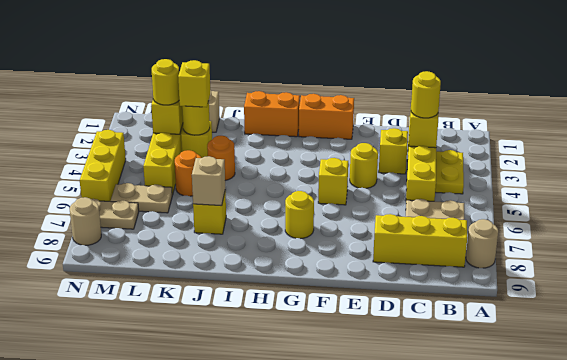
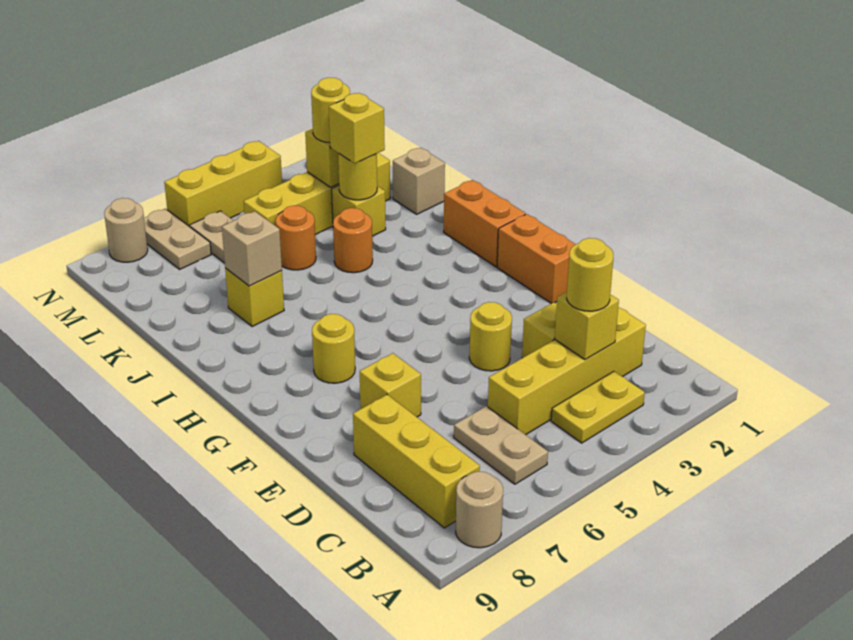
yellow brick F5 level 1 -> yellow brick E7 level 1

